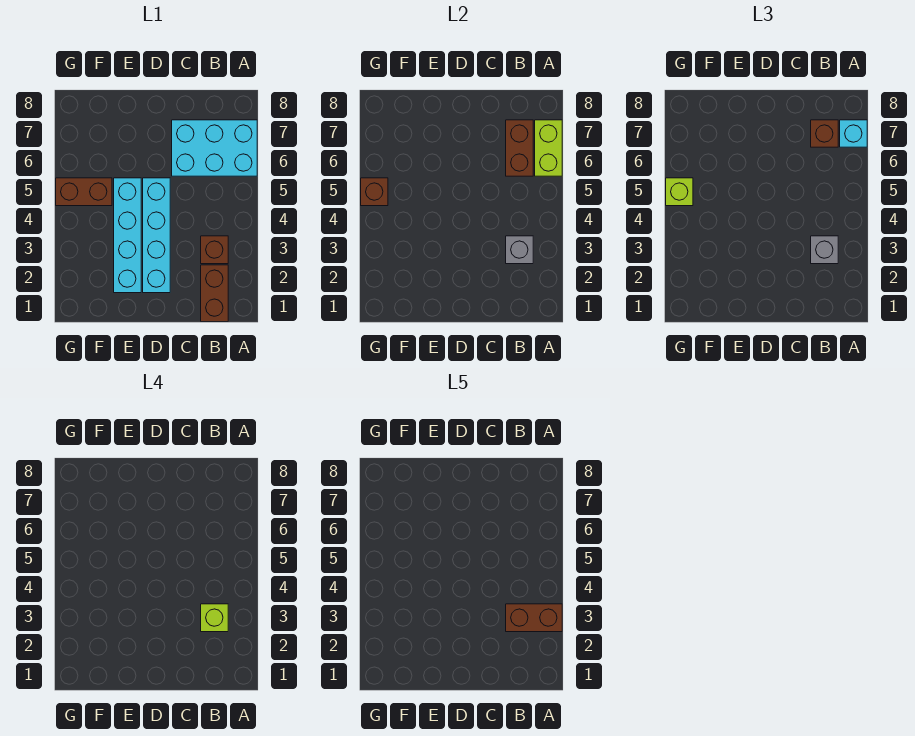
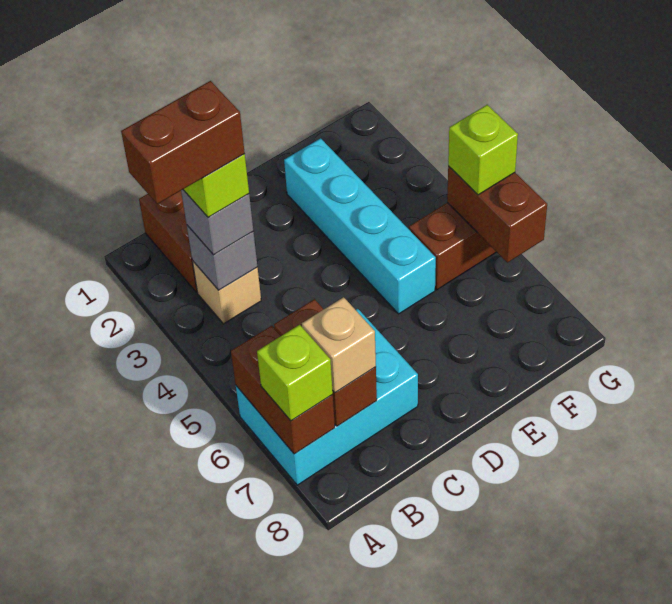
lime brick A6:A7 level 2 -> brown brick A6:A7 level 2
cyan brick A7 level 3 -> lime brick A7 level 3
brown brick B3 level 1 -> tan brick B3 level 1
brown brick B7 level 3 -> tan brick B7 level 3
cyan brick D2:D5 level 1 -> none
brown brick G5 level 2 -> brown brick G5:G6 level 2

